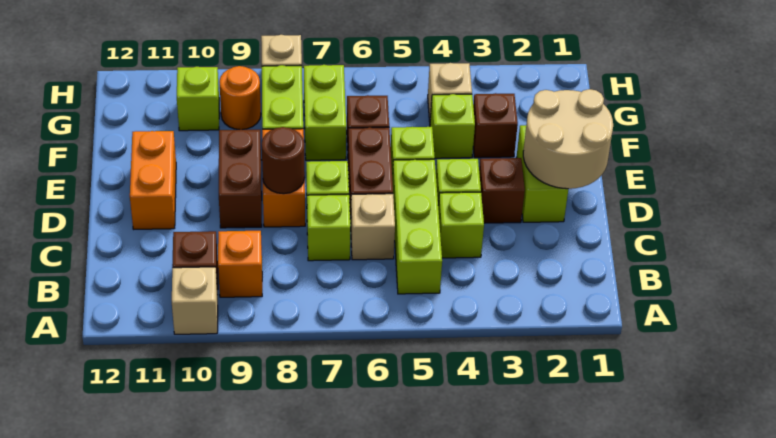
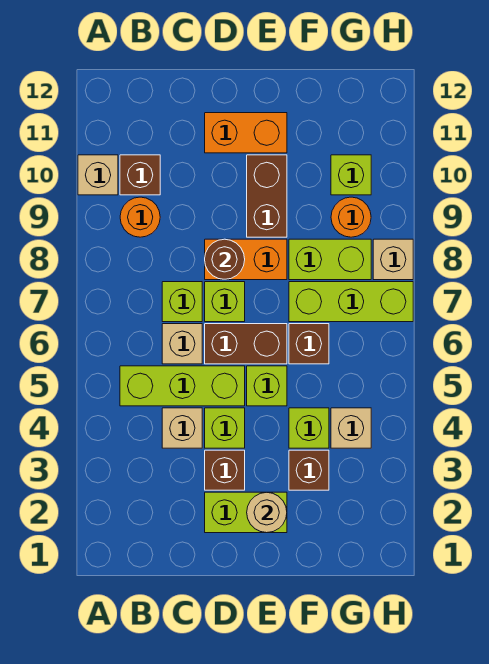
orange brick B9 level 1 -> orange round brick B9 level 1
lime brick C4 level 1 -> tan brick C4 level 1
tan round brick D1:E2 level 2 -> tan round brick E2 level 2
brown brick D9:E9 level 1 -> brown brick E9:E10 level 1
lime brick F7:G7 level 1 -> lime brick F7:H7 level 1

